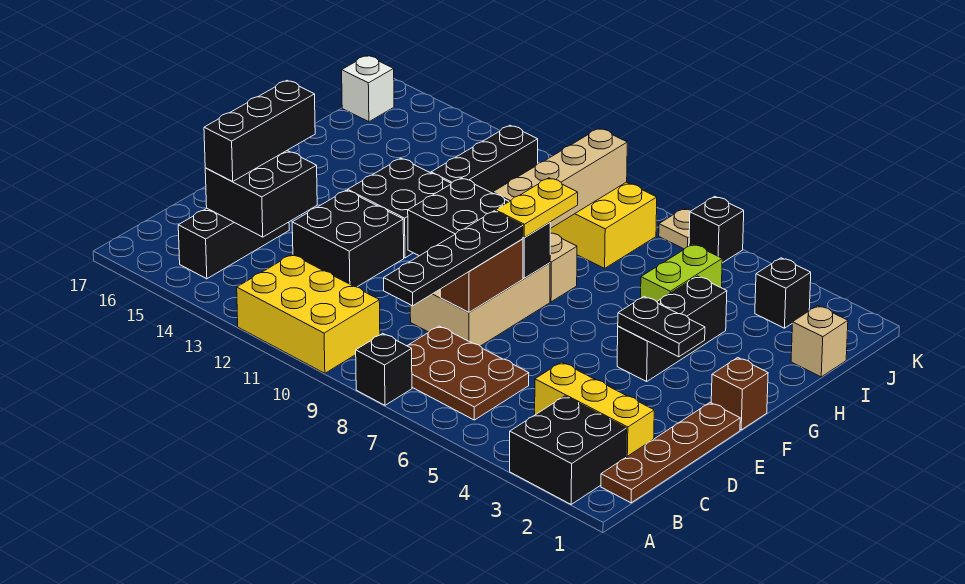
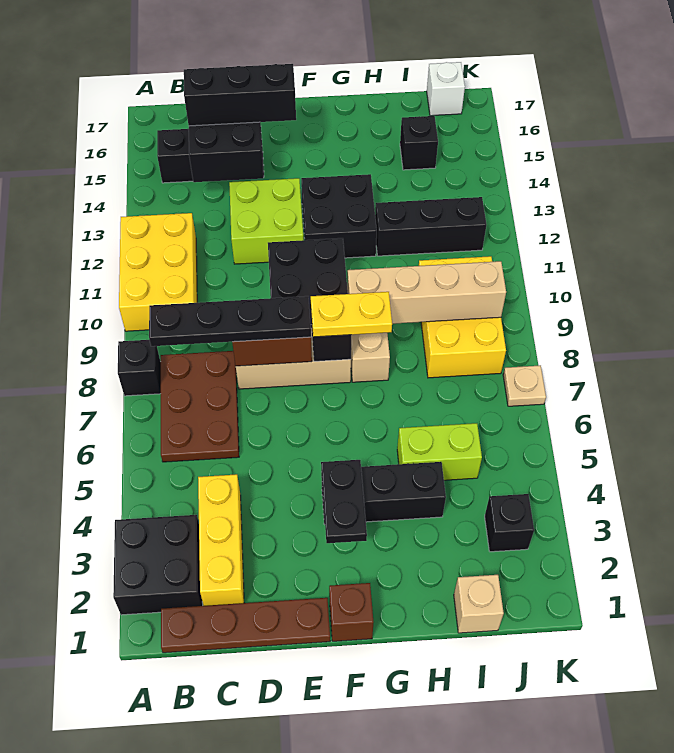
black brick D12:E13 level 1 -> lime brick D12:E13 level 1
black brick K6 level 1 -> black brick I15 level 1

